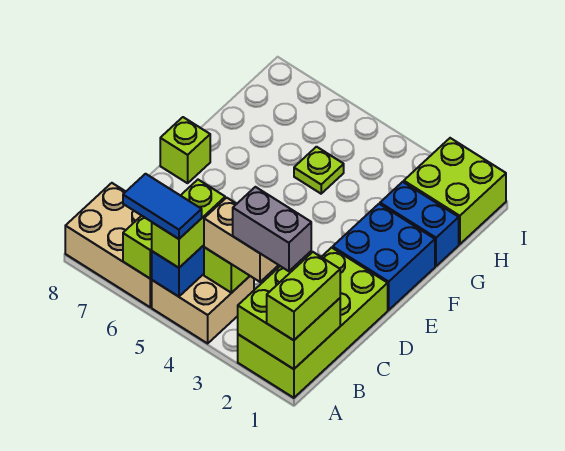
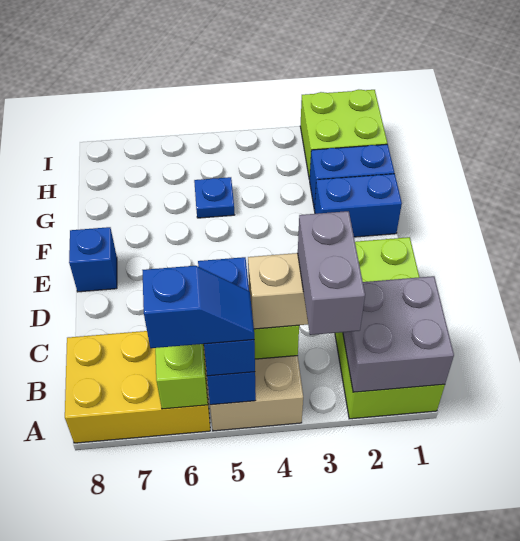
lime brick A1:B2 level 2 -> grey brick A1:B2 level 2
lime brick A1:B1 level 3 -> none
lime brick A5:B5 level 3 -> blue brick A5:B5 level 3
blue tile A5:A6 level 4 -> blue slope A5:A6 level 4 top 6
tan brick A6:B8 level 1 -> yellow brick A6:B8 level 1
grey brick B2:B3 level 4 -> grey brick A3:B3 level 4
blue brick E1:F2 level 1 -> blue brick F1:F2 level 1
lime brick E8 level 1 -> blue brick E8 level 1
lime plate G5 level 1 -> blue plate G5 level 1

